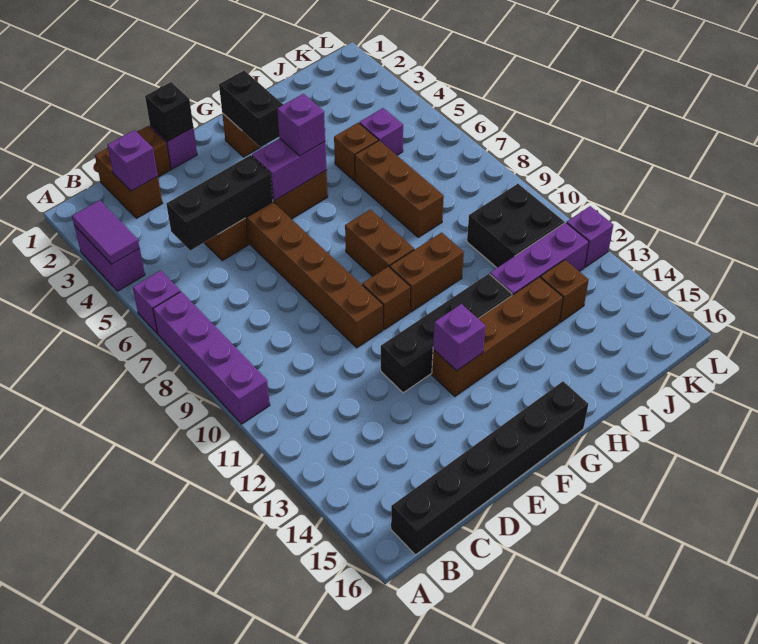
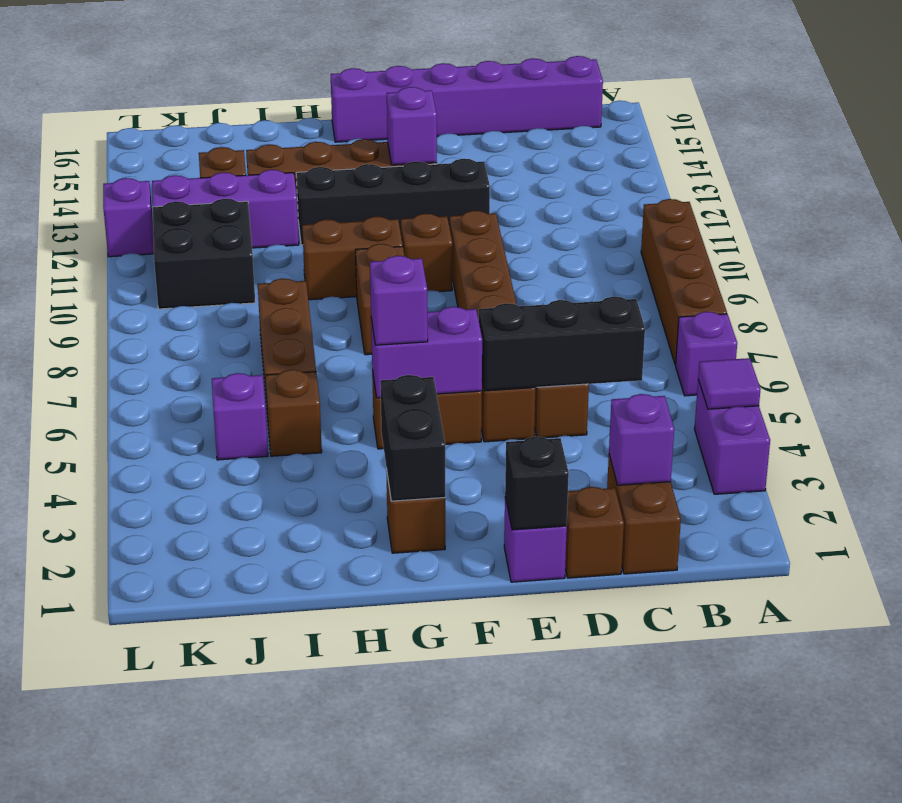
purple tile A3:A4 level 2 -> purple tile A4 level 2
purple brick A7:A10 level 1 -> brown brick A7:A10 level 1
black brick B16:G16 level 1 -> purple brick B16:G16 level 1

